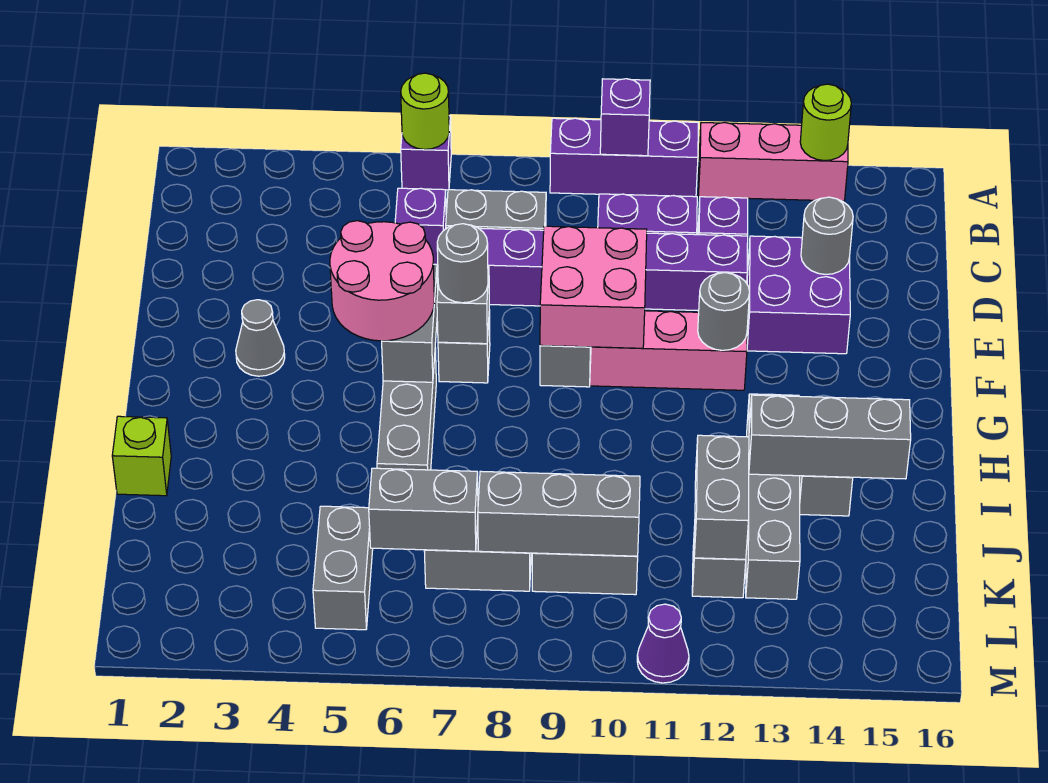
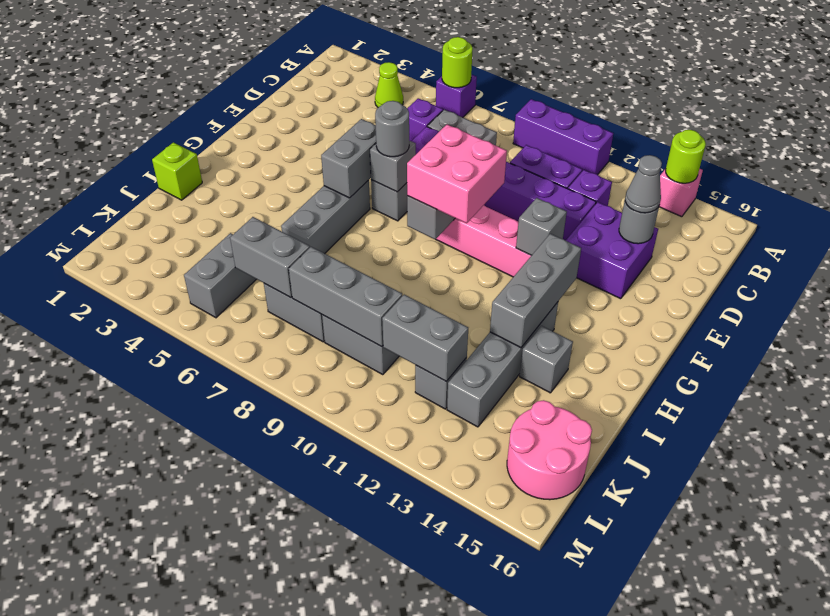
purple brick A10 level 2 -> none
pink brick A12:A14 level 1 -> pink brick A14 level 1
none -> lime cone B4 level 1
grey cone F3 level 1 -> grey cone D14 level 3
pink round brick F5:G6 level 3 -> pink round brick K15:L16 level 1
grey round brick F12 level 2 -> grey brick F12 level 2
grey brick I13:I15 level 2 -> grey brick G13:I13 level 2
grey brick J12:K12 level 2 -> grey brick K11:K12 level 2
purple cone M11 level 1 -> none

